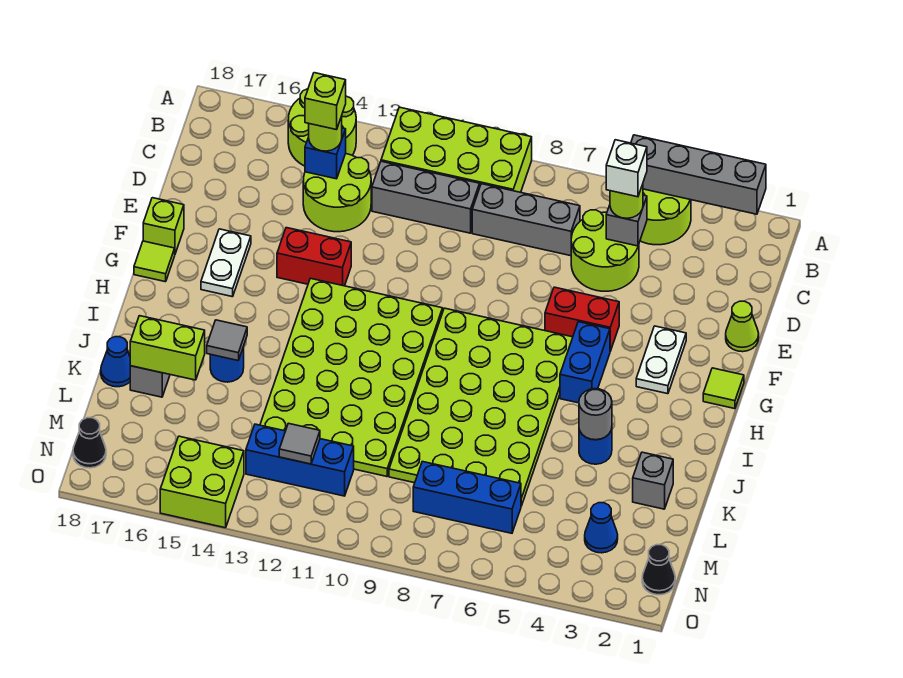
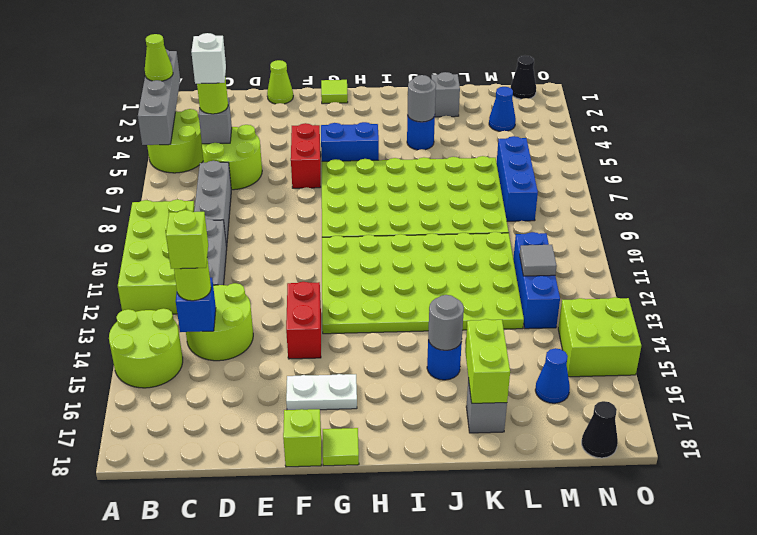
none -> lime cone A3 level 3
white plate F3:G3 level 1 -> none
grey tile J15 level 2 -> grey round brick J15 level 2
blue cone K18 level 1 -> blue cone M16 level 1

